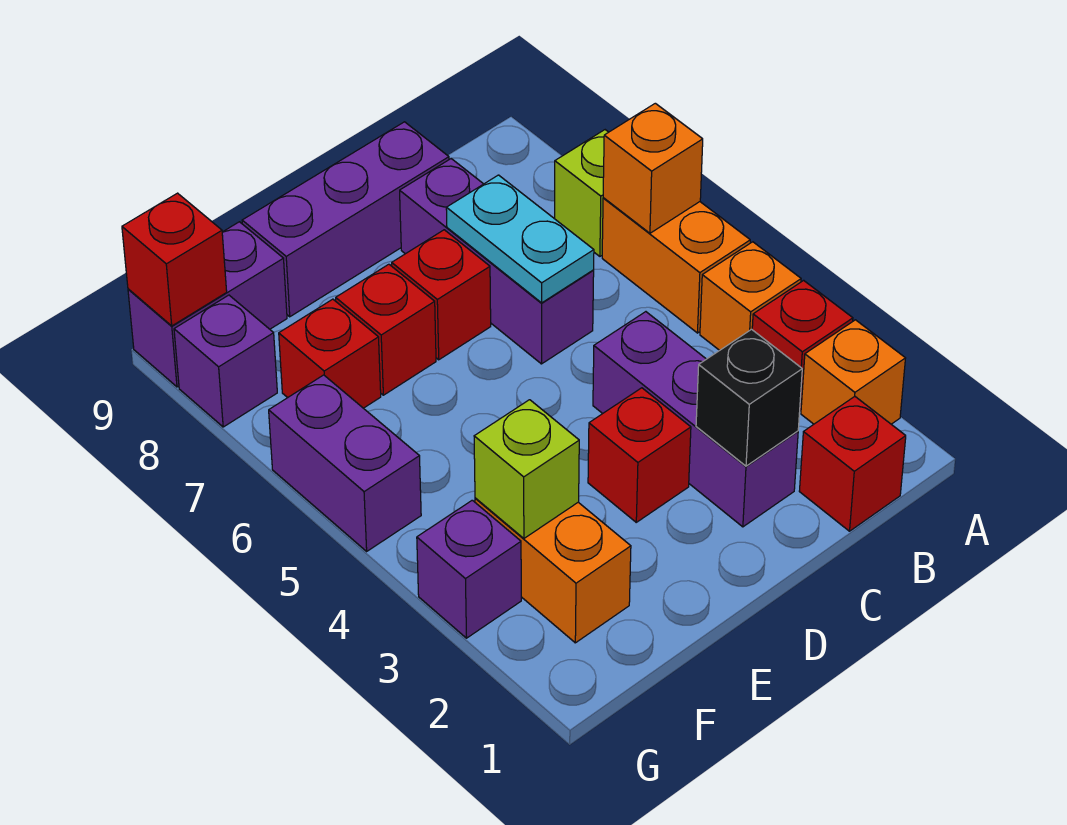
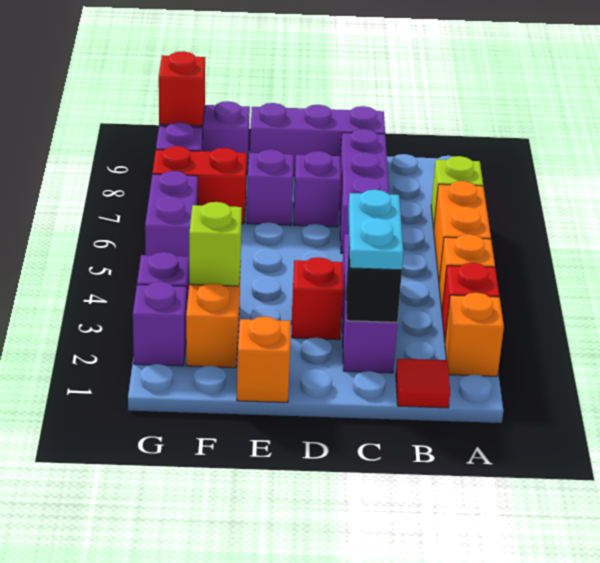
orange brick A6 level 2 -> orange brick E1 level 1
red brick B1 level 1 -> red tile B1 level 1
cyan plate C6:C7 level 2 -> cyan plate C2:C3 level 3
red brick D7 level 1 -> purple brick D7 level 1
red brick E7 level 1 -> purple brick E7 level 1
red brick F7 level 1 -> red brick F7:G7 level 1
none -> purple brick G2 level 1

